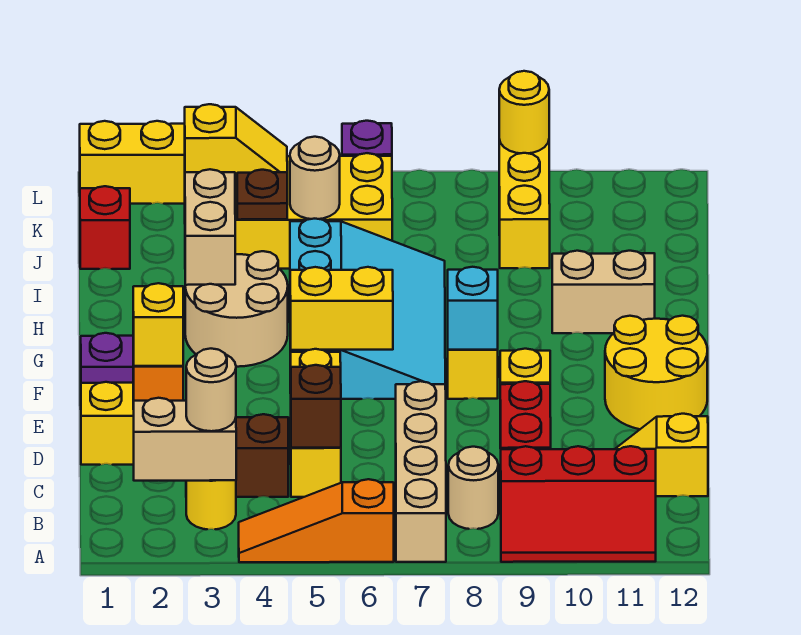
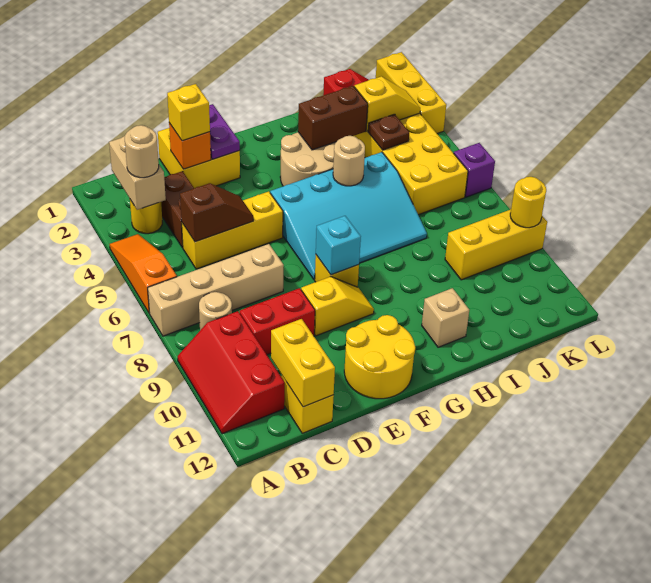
yellow brick F5:F6 level 2 -> yellow brick C11:C12 level 2
tan brick H3:I3 level 2 -> brown brick H3:I3 level 2
tan brick H10:H11 level 1 -> tan brick H11 level 1
tan round brick J5 level 2 -> tan round brick H5 level 2
yellow slope K3:K4 level 2 top 3 -> yellow slope J3:K3 level 2 top J

